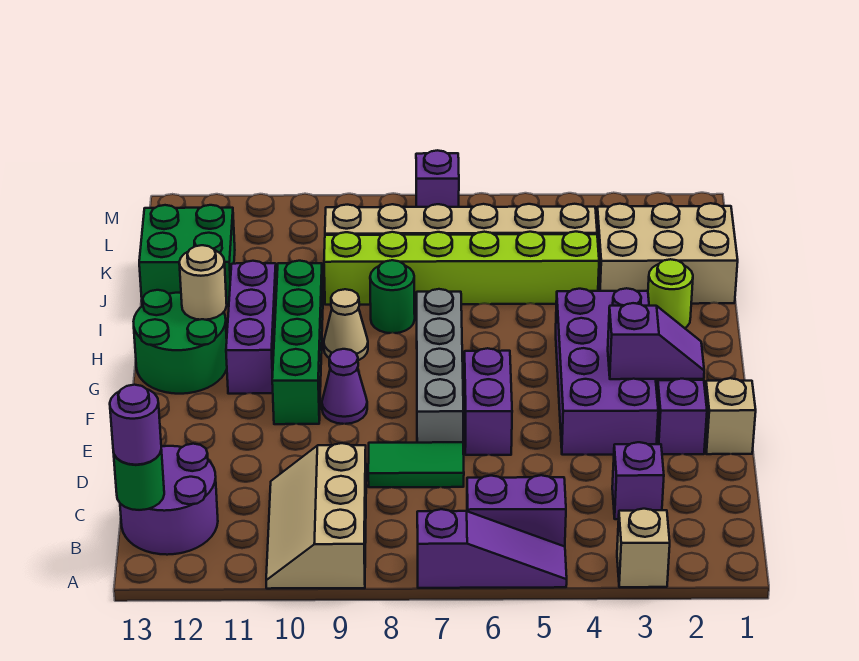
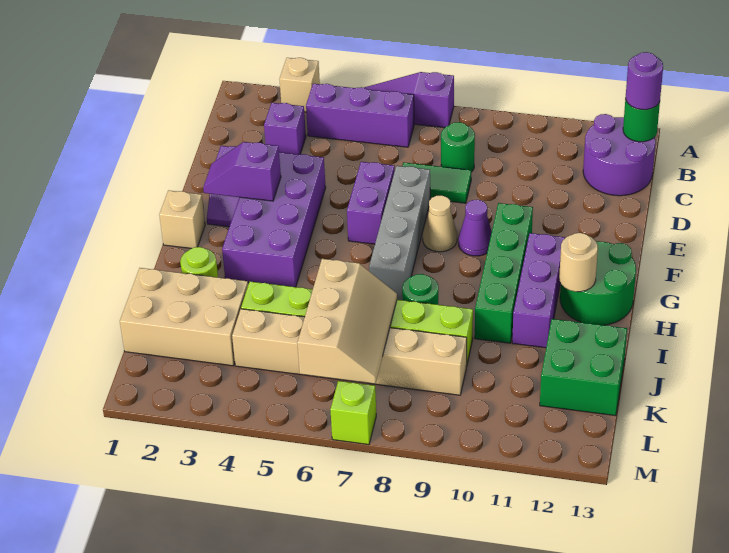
tan slope A9:C10 level 1 top 9 -> tan slope J6:L7 level 2 top 6
purple brick B5:B6 level 1 -> purple brick B4:B6 level 1
none -> green round brick C8 level 1
tan brick E1 level 1 -> tan brick G1 level 1
tan cone H9 level 1 -> tan cone F8 level 1
purple brick M7 level 1 -> lime brick M7 level 1

